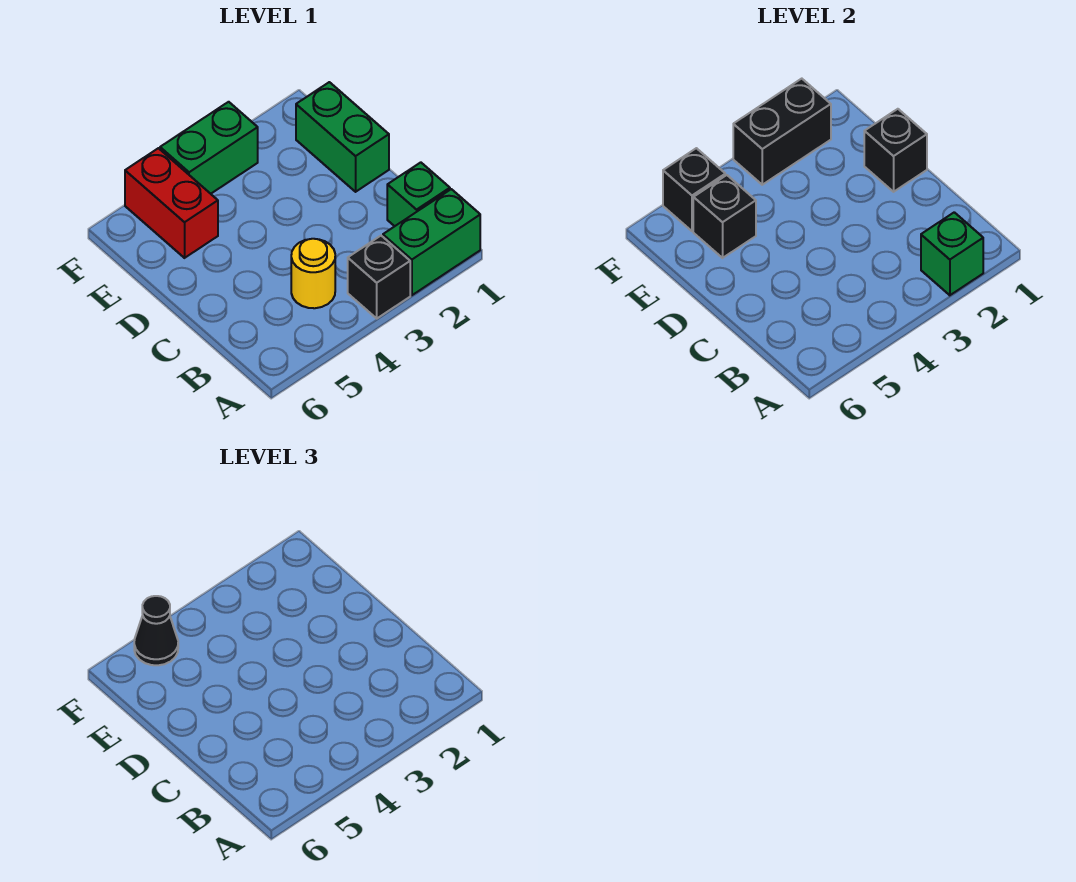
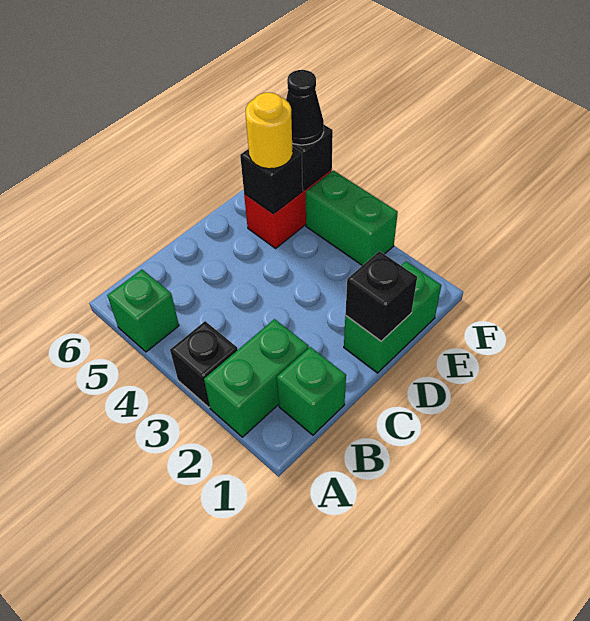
green brick A1:A2 level 1 -> green brick A2:B2 level 1
green brick A2 level 2 -> green brick A5 level 1
yellow round brick B4 level 1 -> yellow round brick E5 level 3
black brick F2:F3 level 2 -> none

